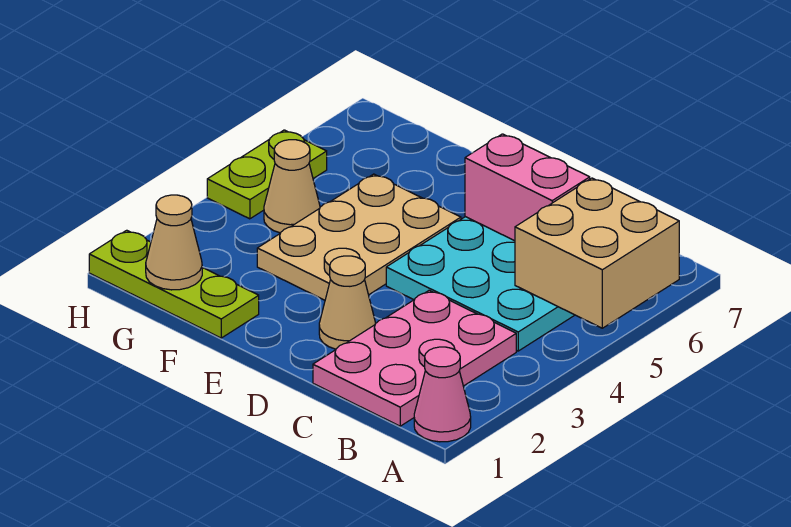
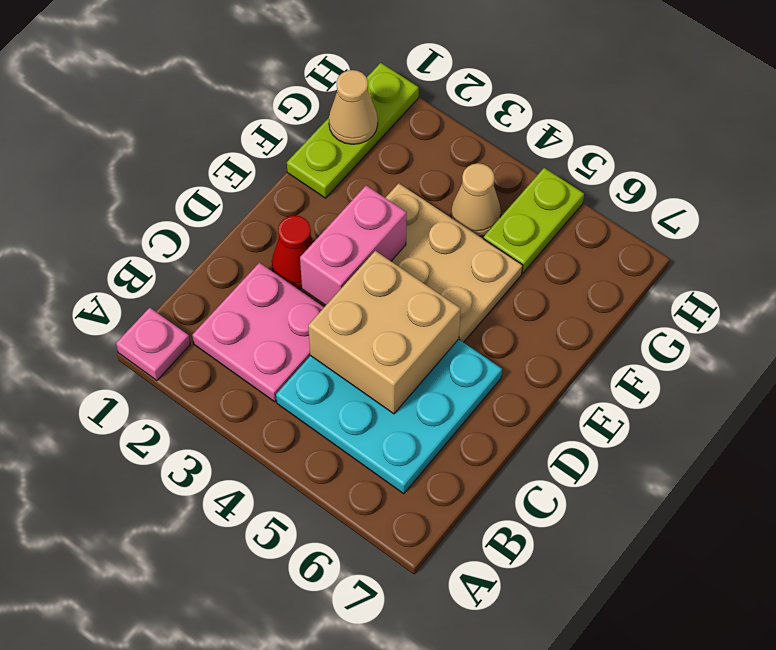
pink cone A1 level 1 -> pink plate A1 level 1
tan brick A5:B6 level 2 -> tan brick C4:D5 level 2
pink plate B1:C3 level 1 -> pink plate B2:C3 level 1
pink brick C6:D6 level 2 -> pink brick D3:E3 level 2
tan cone D2 level 1 -> red cone D2 level 1
lime plate H4:H5 level 1 -> lime plate G5:H5 level 1

